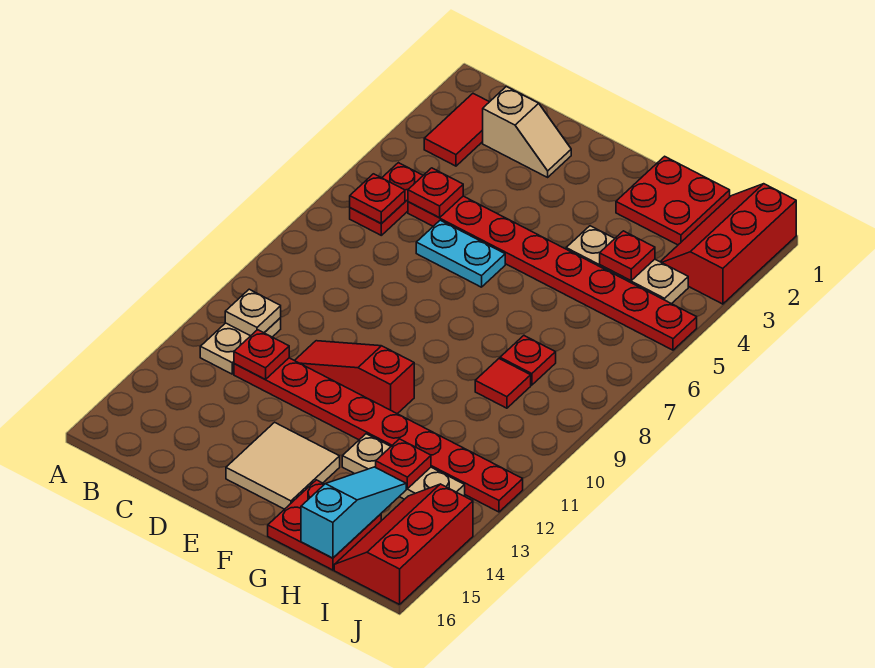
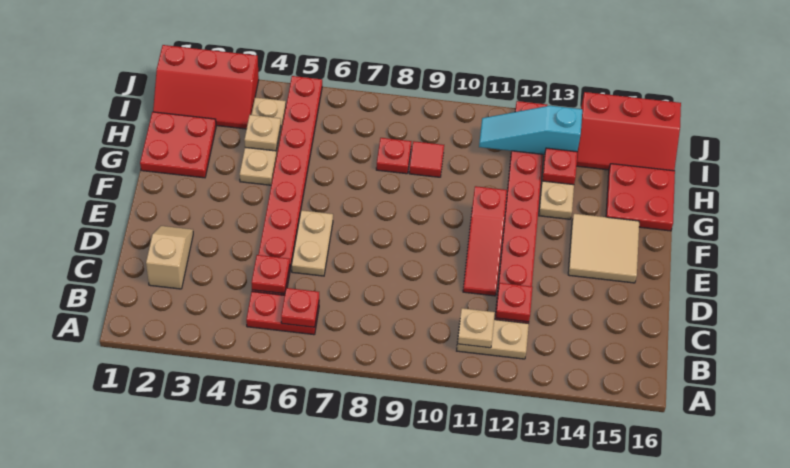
red tile B2:B3 level 1 -> none
cyan plate D6:E6 level 1 -> tan plate D6:E6 level 1
red plate H4 level 2 -> tan plate H4 level 2
cyan slope H14:H16 level 2 top 16 -> cyan slope I11:I13 level 2 top 13

